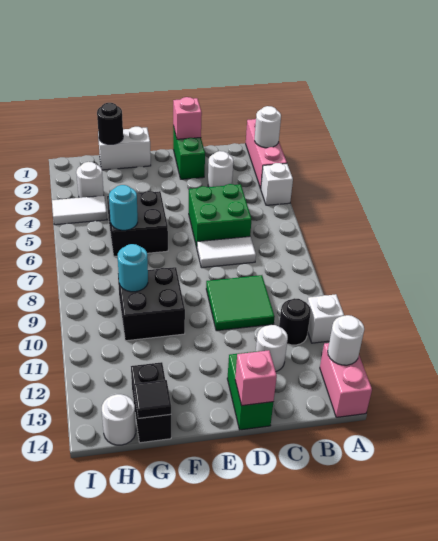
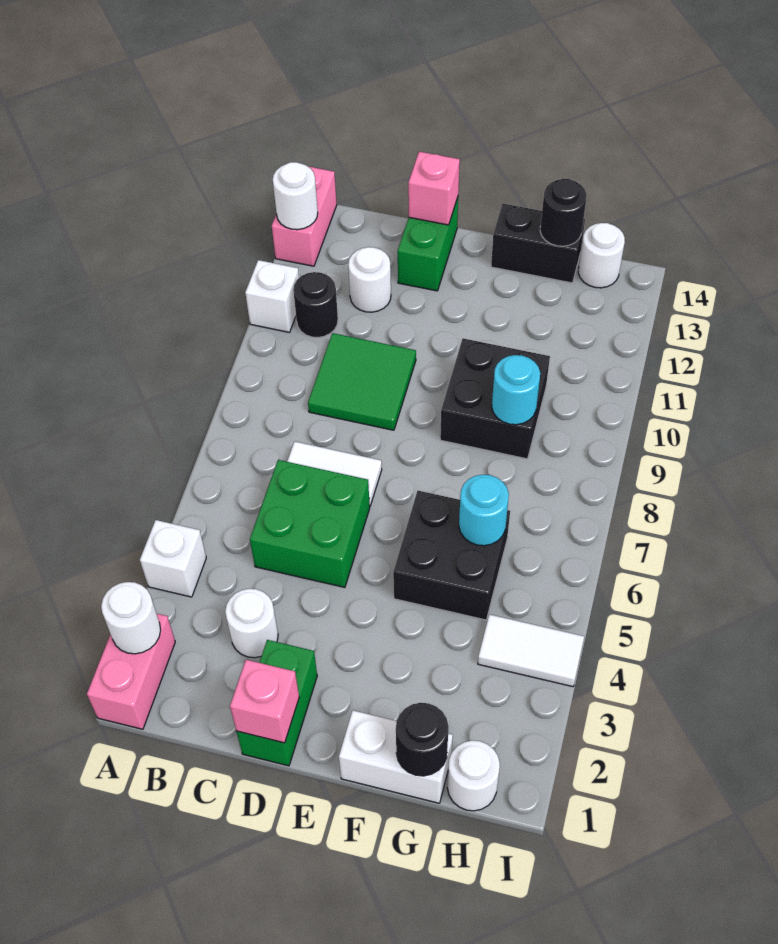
pink brick A1:A3 level 1 -> pink brick A1:A2 level 1
black brick G13:G14 level 1 -> black brick F14:G14 level 1
black tile G14 level 2 -> black round brick G14 level 2
white round brick H3 level 1 -> white round brick H1 level 1

